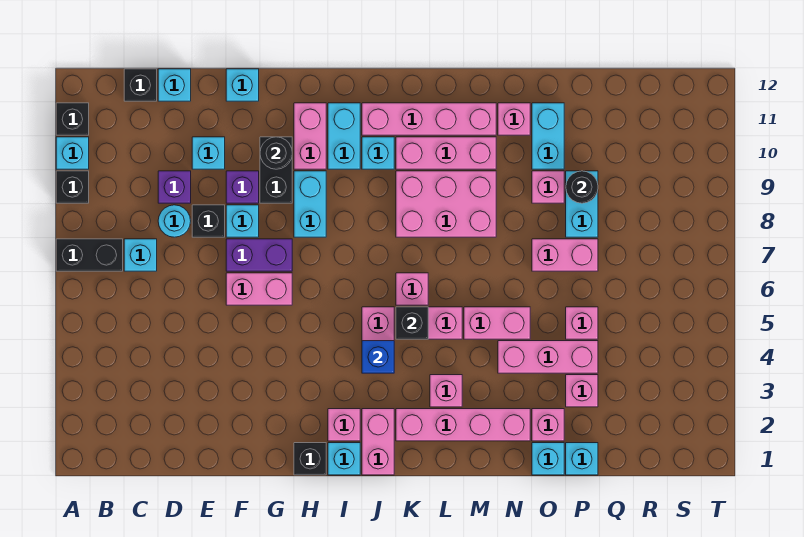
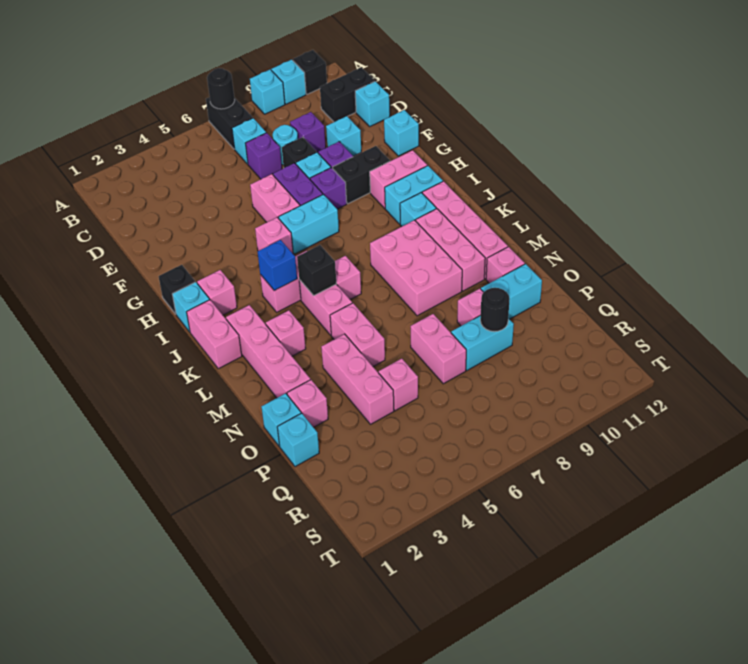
black brick A9 level 1 -> cyan brick A9 level 1
black brick C12 level 1 -> black brick C11:C12 level 1
none -> purple brick D7 level 1
none -> purple brick G8 level 1
black round brick G10 level 2 -> black round brick A7 level 2
cyan brick H8:H9 level 1 -> cyan brick H6:H7 level 1
pink brick J1:J2 level 1 -> pink brick J1:K1 level 1
pink brick P3 level 1 -> pink brick H5 level 1

